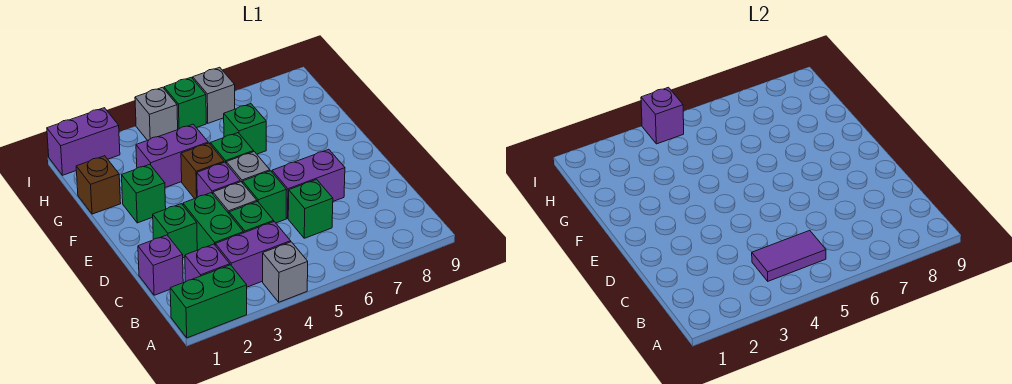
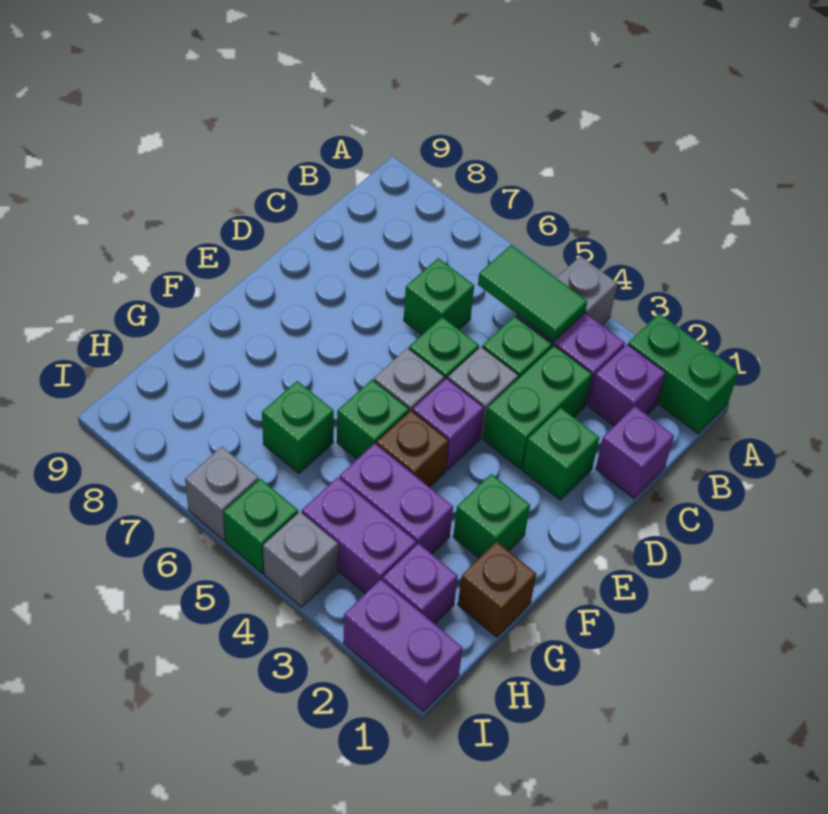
purple tile B4:B5 level 2 -> green tile B4:B5 level 2
purple brick D6:D7 level 1 -> purple brick H3:H4 level 1
purple brick I4 level 2 -> purple brick H2 level 1

